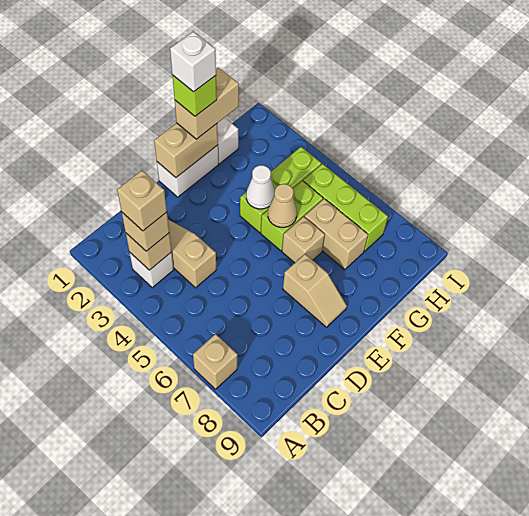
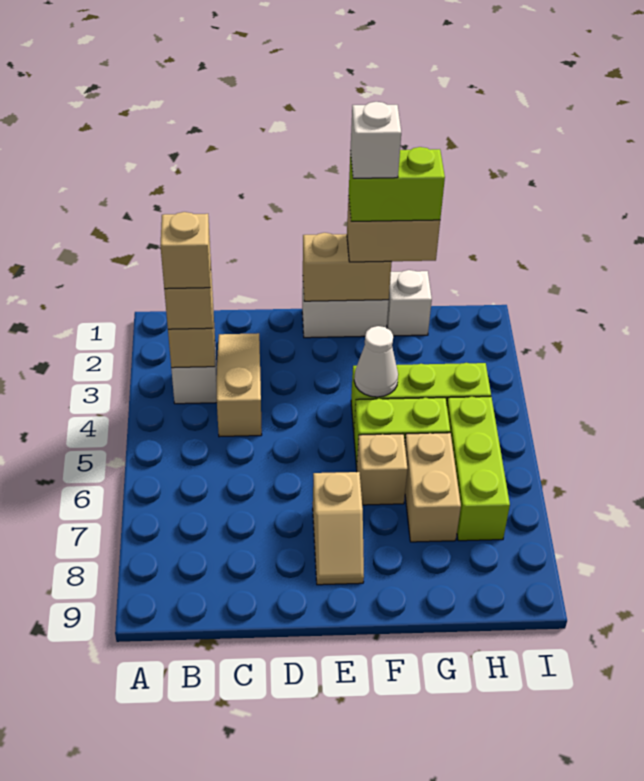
tan brick A7 level 1 -> none
lime brick F1 level 4 -> lime brick F1:G1 level 4
tan cone F5 level 2 -> none

